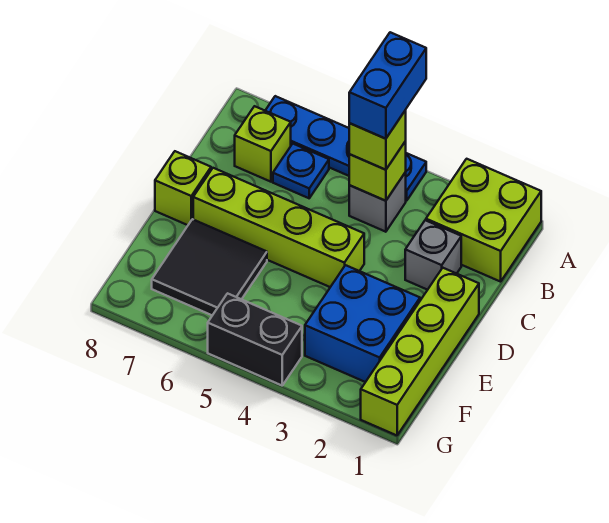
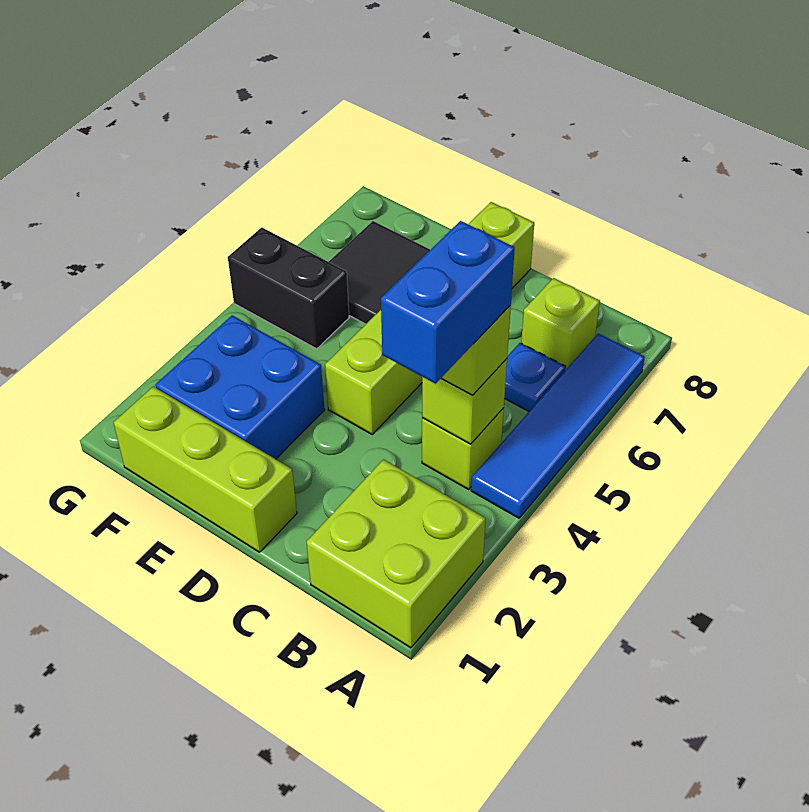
blue plate A4:A7 level 1 -> blue tile A4:A7 level 1
blue brick A4:B4 level 4 -> blue brick B3:B4 level 4
grey brick B4 level 1 -> lime brick B4 level 1
grey brick C2 level 1 -> none
lime brick D1:G1 level 1 -> lime brick D1:F1 level 1
black brick G4:G5 level 1 -> black brick F5:G5 level 1

